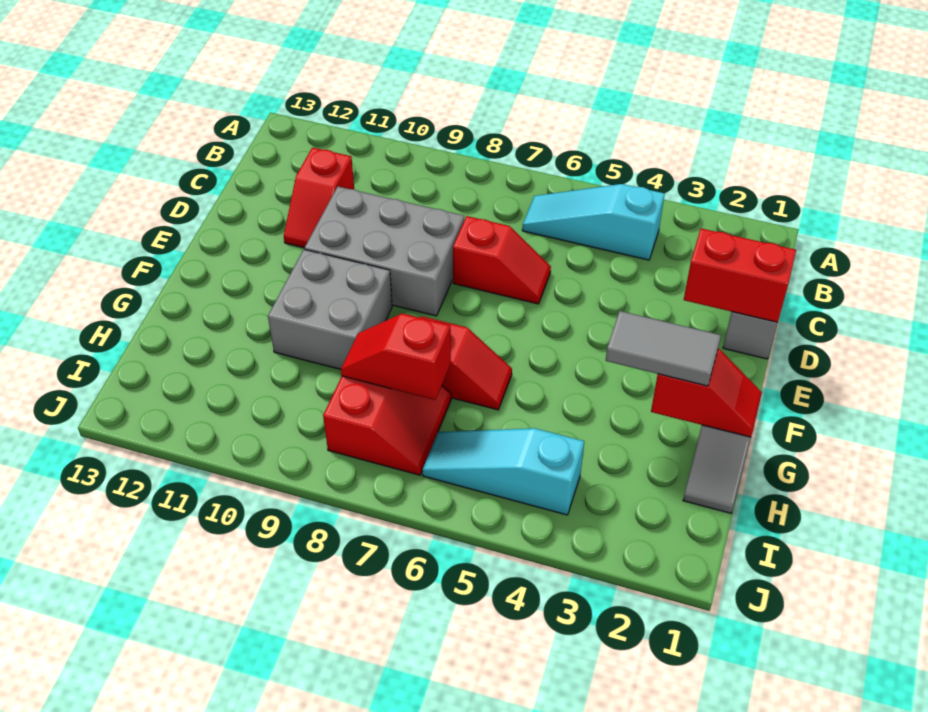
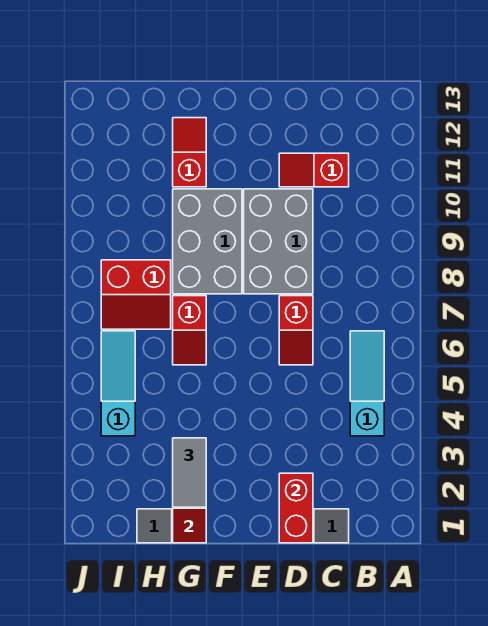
grey brick F9:G10 level 1 -> grey brick F8:G10 level 1
red slope H7:H8 level 2 top 7 -> red slope G11:G12 level 1 top 11

